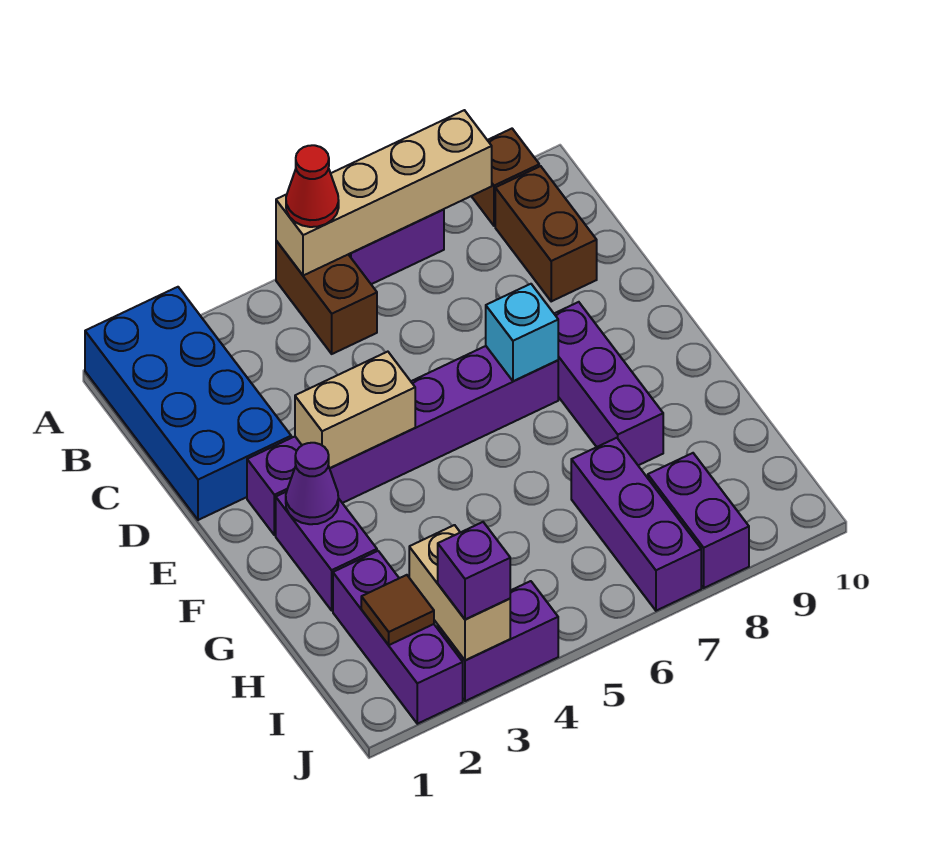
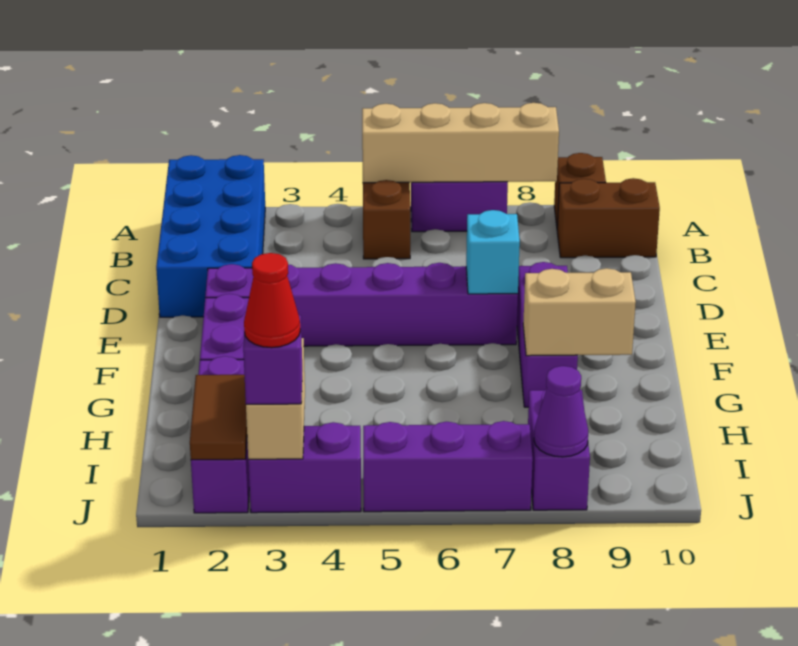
red cone A5 level 3 -> red cone J3 level 4
brown brick B9:C9 level 1 -> brown brick B9:B10 level 1
tan brick E3:E4 level 2 -> tan brick G8:G9 level 2
purple cone F2 level 2 -> purple cone J8 level 2
purple brick H7:J7 level 1 -> purple brick J5:J7 level 1
brown tile I2 level 2 -> brown tile I2:J2 level 2

